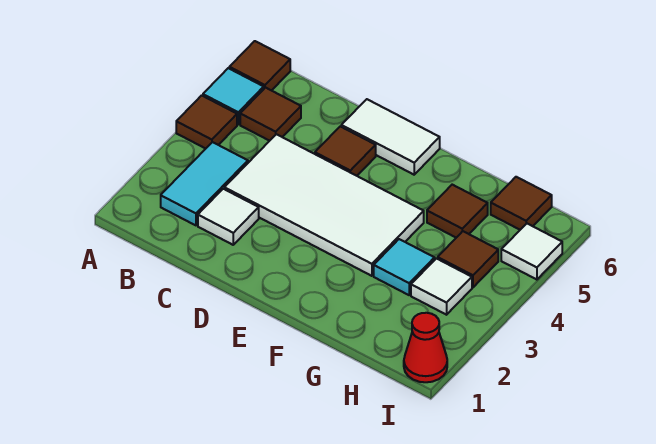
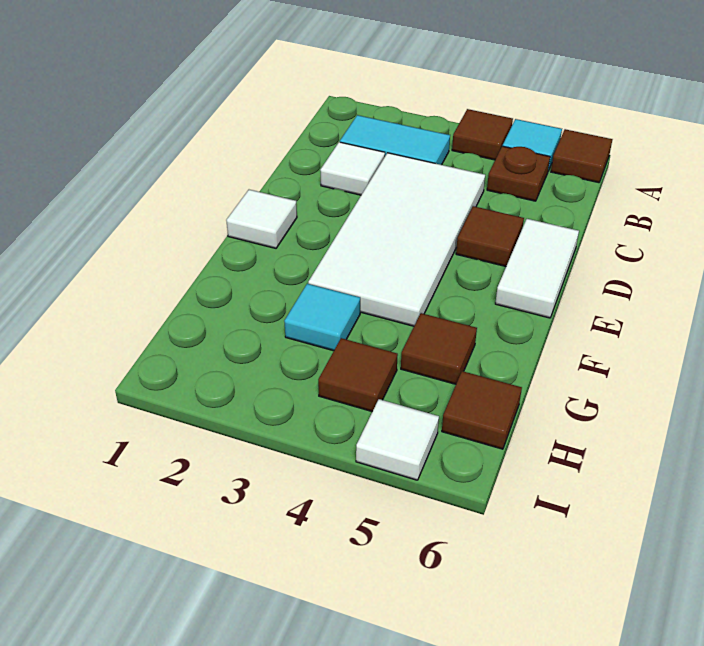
brown tile B5 level 1 -> brown plate B5 level 1
white tile H3 level 1 -> white tile E1 level 1
red cone I1 level 1 -> none

